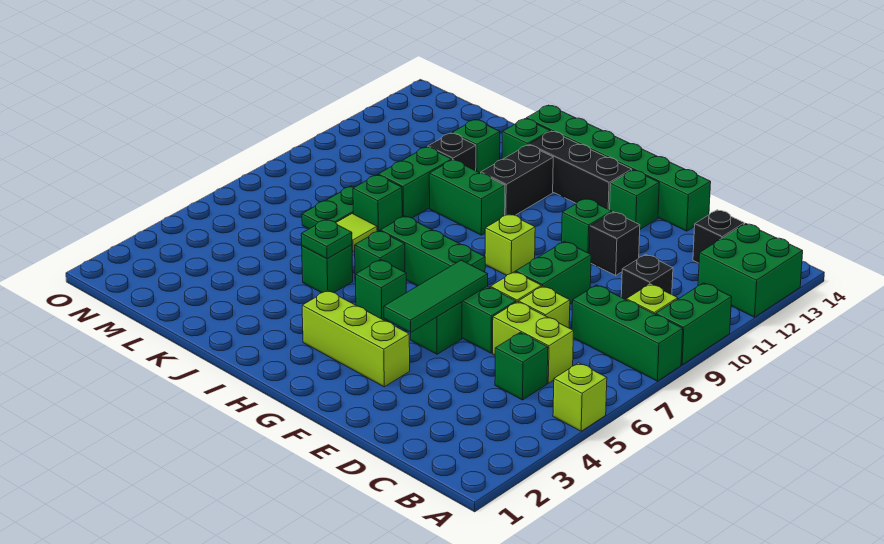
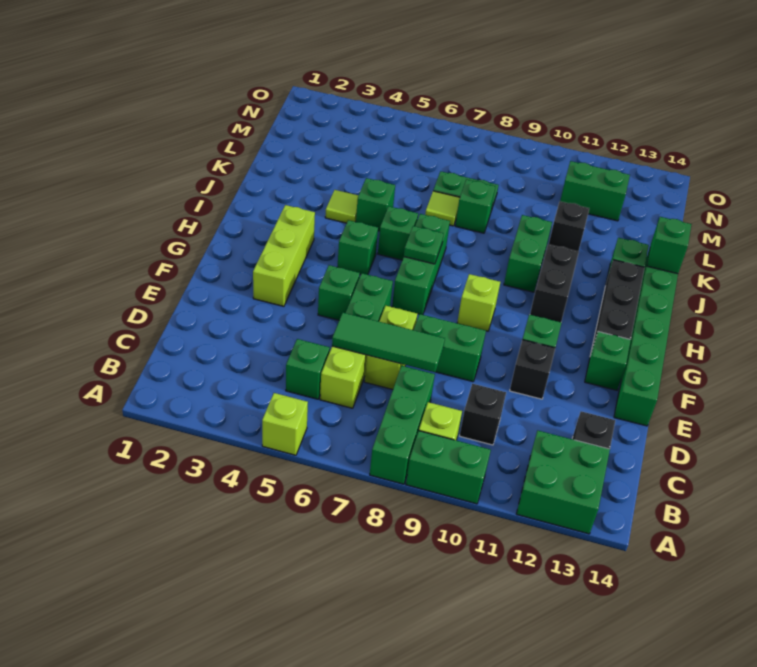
green tile F4:F6 level 2 -> green tile D6:D8 level 2
black brick I11:I12 level 1 -> black brick H11:I11 level 1
none -> lime tile J4 level 1
green plate J5 level 2 -> green plate H7 level 2
green brick K9:K10 level 1 -> green brick M11:M12 level 1
green brick K12 level 1 -> green brick J14 level 2

